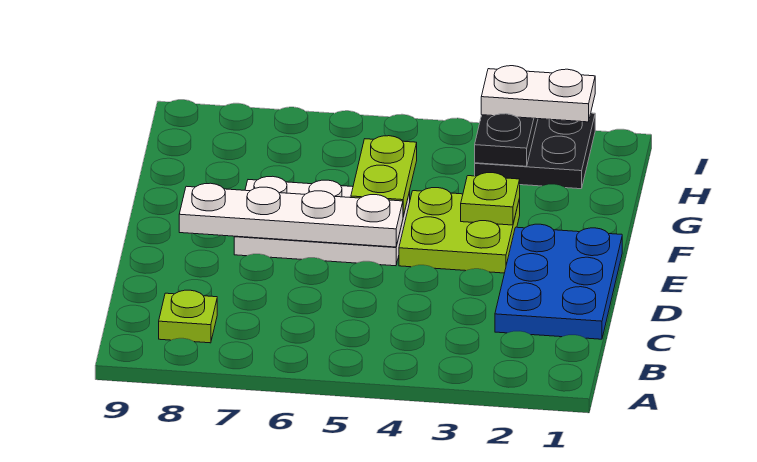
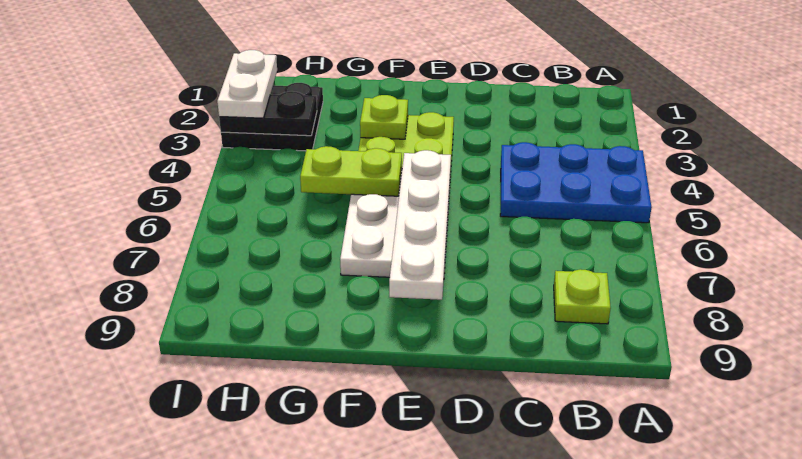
blue plate C1:E2 level 1 -> blue plate A4:C5 level 1

